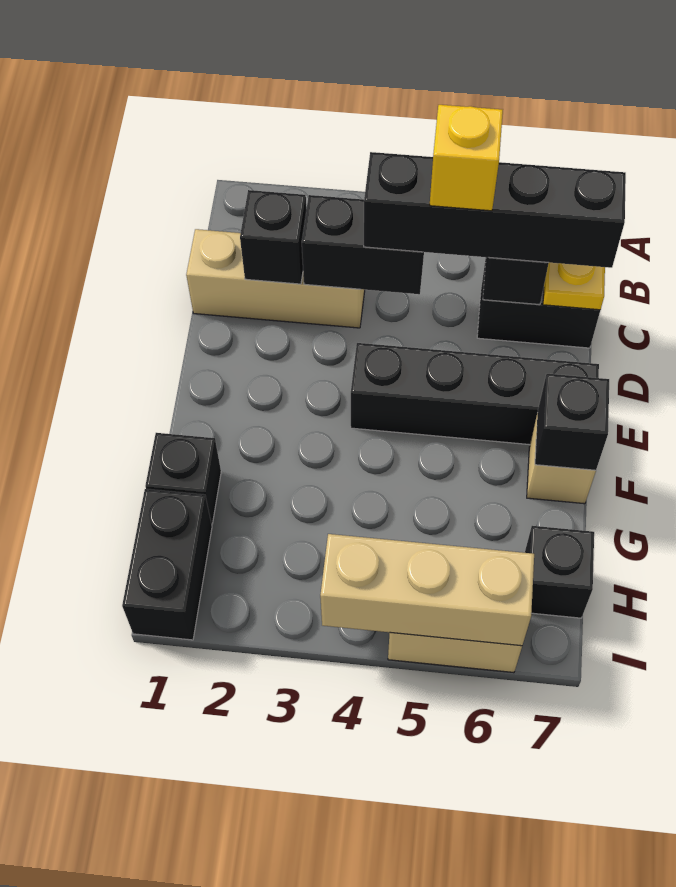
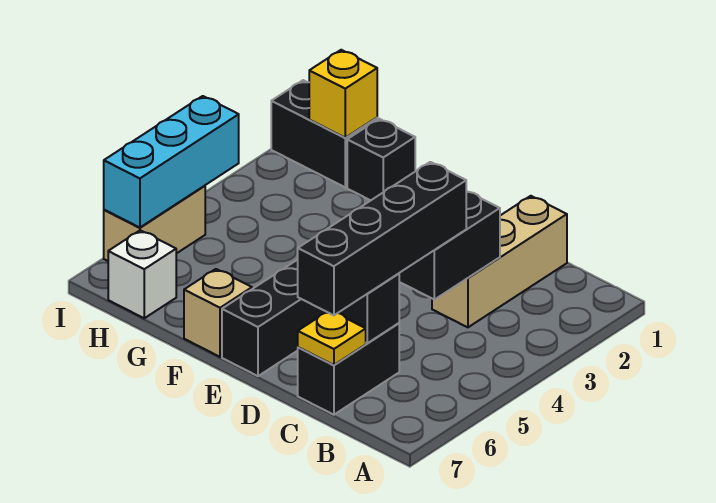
black brick C2 level 2 -> none
yellow brick C5 level 4 -> yellow brick H1 level 2
black brick F7 level 2 -> none
black brick H7 level 1 -> white brick H7 level 1
tan brick I4:I6 level 2 -> cyan brick I4:I6 level 2

